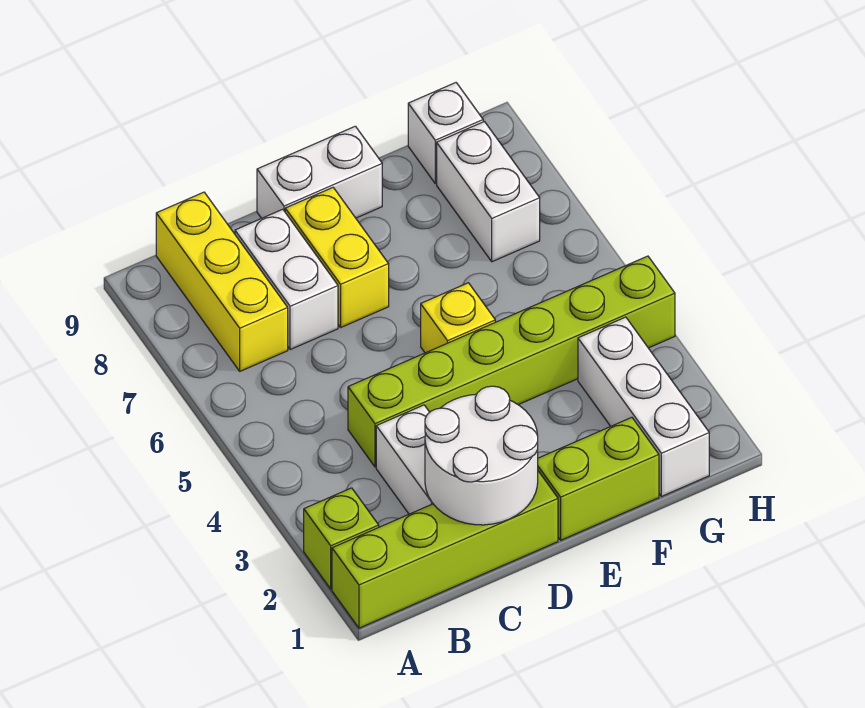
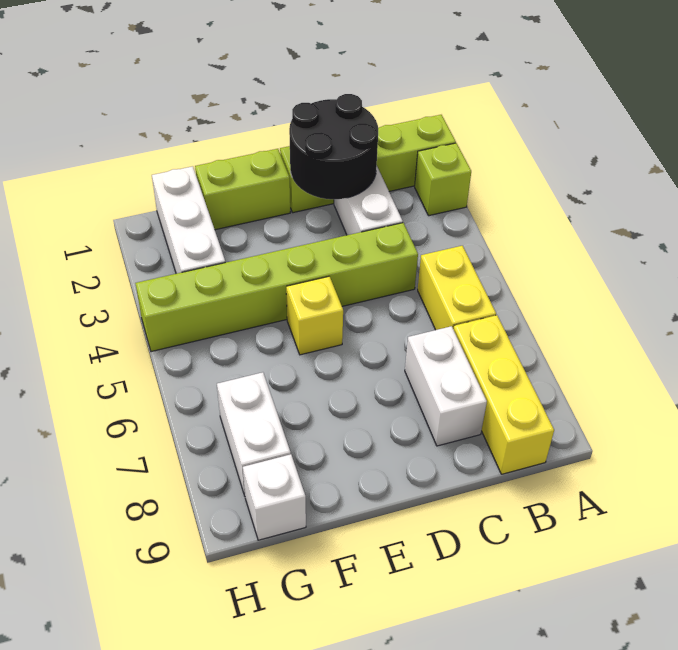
white round brick C1:D2 level 2 -> black round brick C1:D2 level 2
yellow brick D7:D8 level 1 -> yellow brick B5:B6 level 1
white brick D9:E9 level 1 -> none

